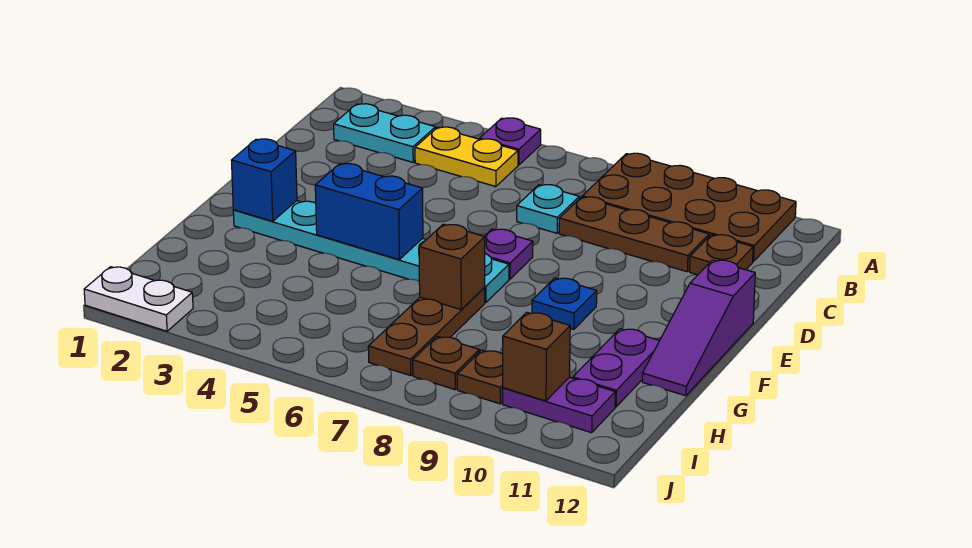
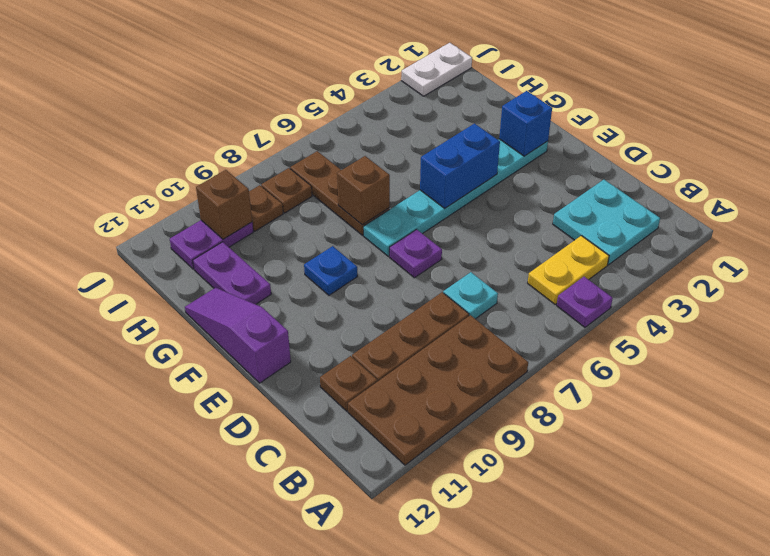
cyan plate B2:B3 level 1 -> cyan plate B2:C3 level 1

